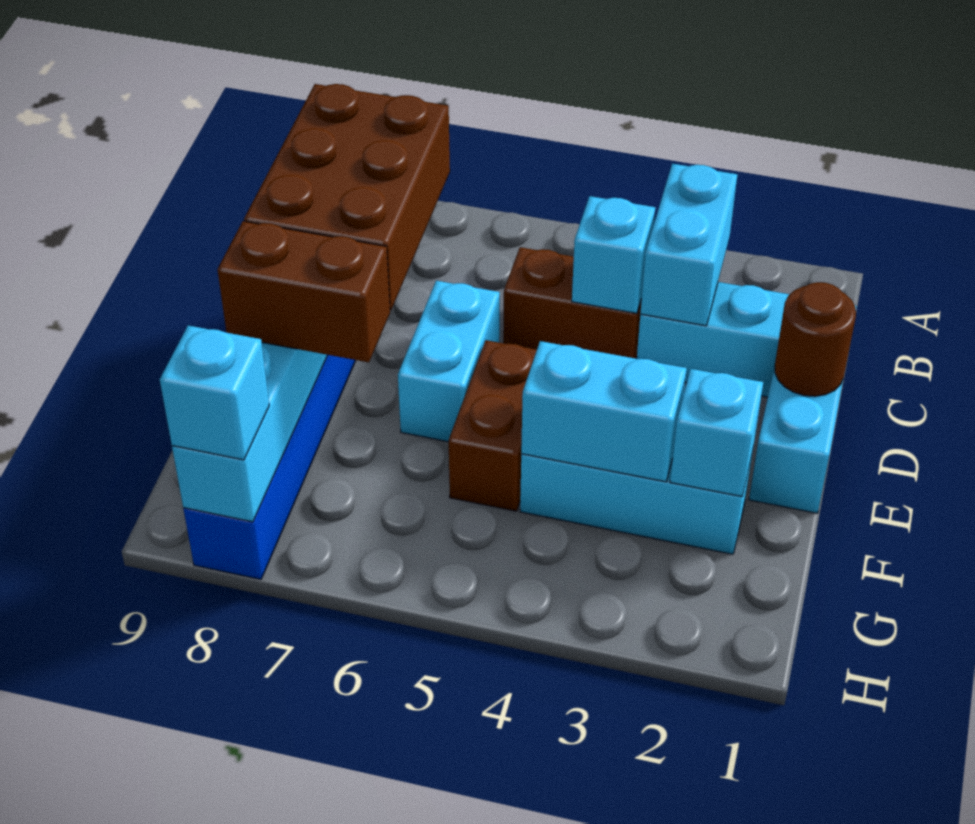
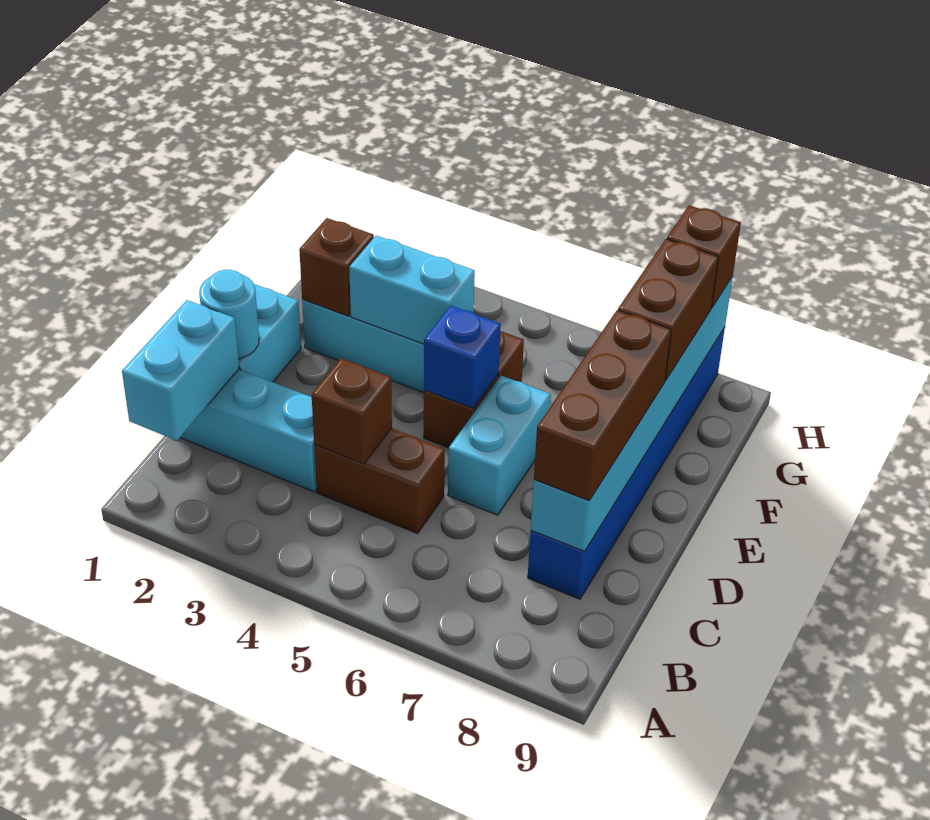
cyan brick B3:C3 level 2 -> cyan brick B1:C1 level 2
cyan brick C4 level 2 -> brown brick C4 level 2
brown brick C7:E8 level 3 -> brown brick C8:E8 level 3
brown round brick D1 level 2 -> cyan round brick D1 level 2
none -> blue brick E5 level 2
cyan brick F2 level 2 -> brown brick F2 level 2
brown brick F7:F8 level 3 -> brown brick F8:G8 level 3
cyan brick H8 level 3 -> brown brick H8 level 3

